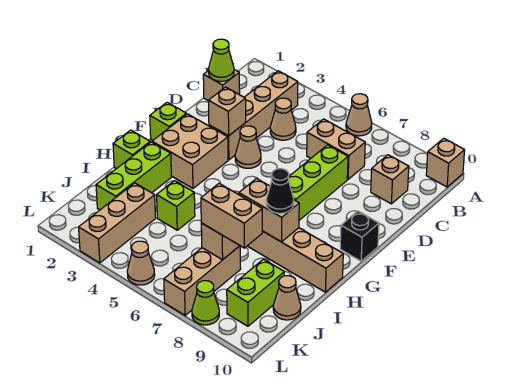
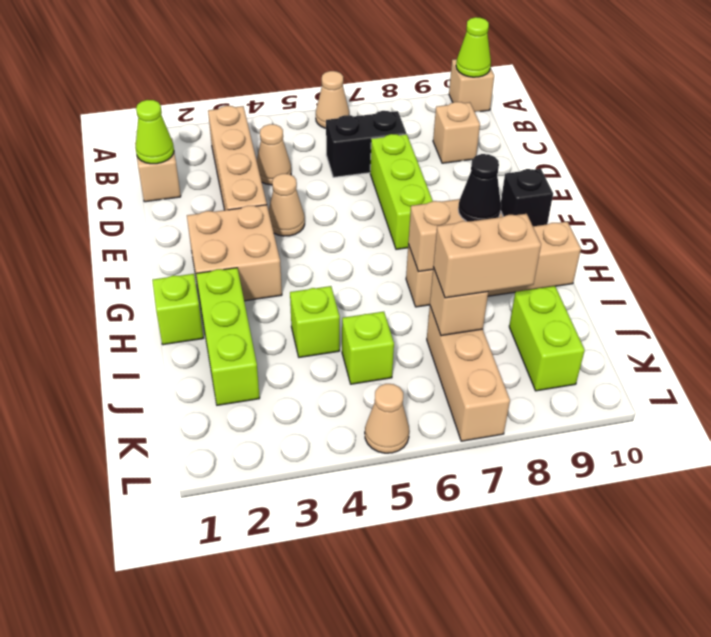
tan brick C6:C7 level 1 -> black brick C6:C7 level 1
tan brick E3 level 2 -> none
lime brick F1 level 1 -> lime brick J5 level 1
tan brick J3:L3 level 1 -> none
tan cone J10 level 1 -> none
lime cone L8 level 1 -> lime cone A10 level 2

